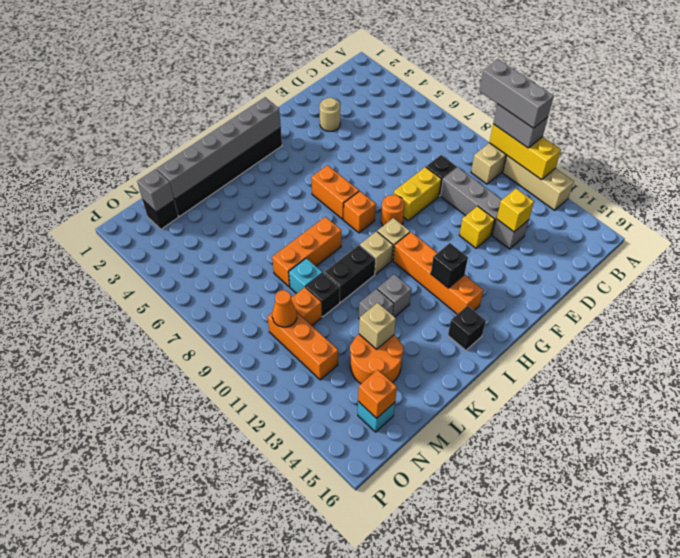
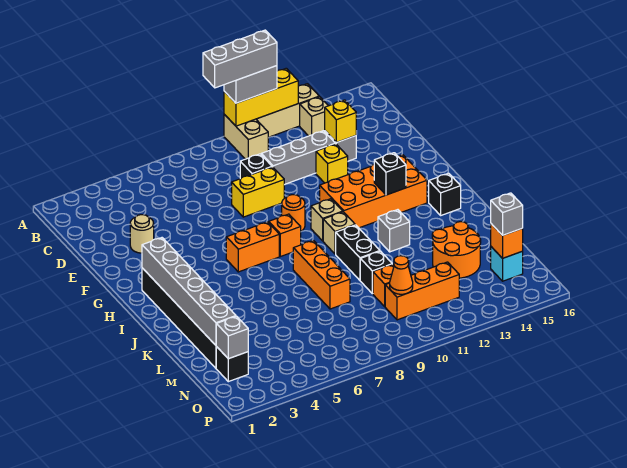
yellow brick E9:F9 level 1 -> yellow brick E8:E9 level 1
orange brick H11:H14 level 1 -> orange brick G11:H14 level 1
grey brick K12 level 1 -> grey brick N15 level 3
cyan brick L9 level 1 -> none
tan brick L13 level 2 -> tan brick B13 level 1

